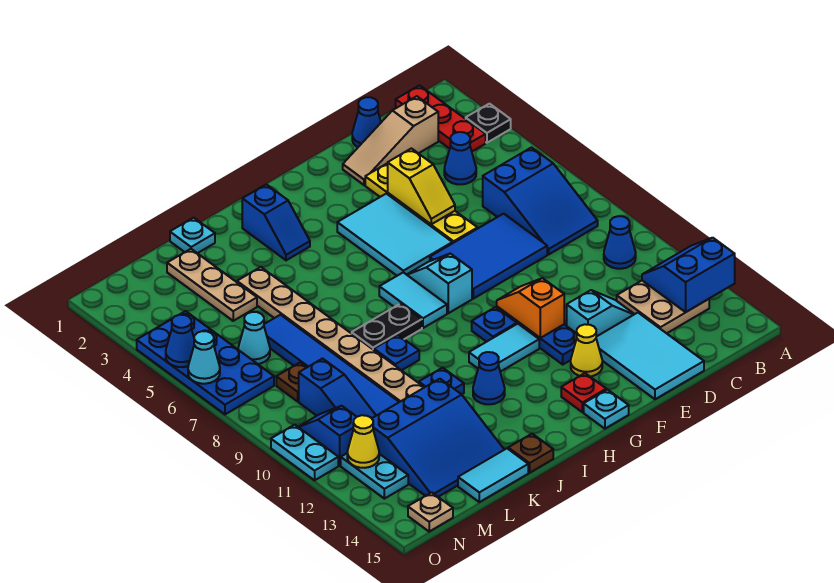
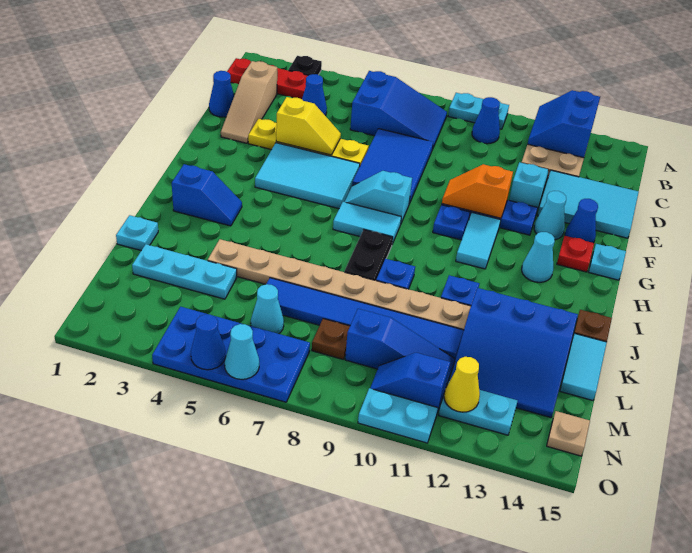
none -> cyan plate A9:A10 level 1
yellow cone F13 level 1 -> cyan cone F13 level 1
none -> cyan cone H13 level 1
blue cone I12 level 1 -> blue cone F14 level 1
blue slope K12:M14 level 1 top 12 -> blue slope K12:M14 level 1 top K
tan plate L2:L4 level 1 -> cyan plate L2:L4 level 1

